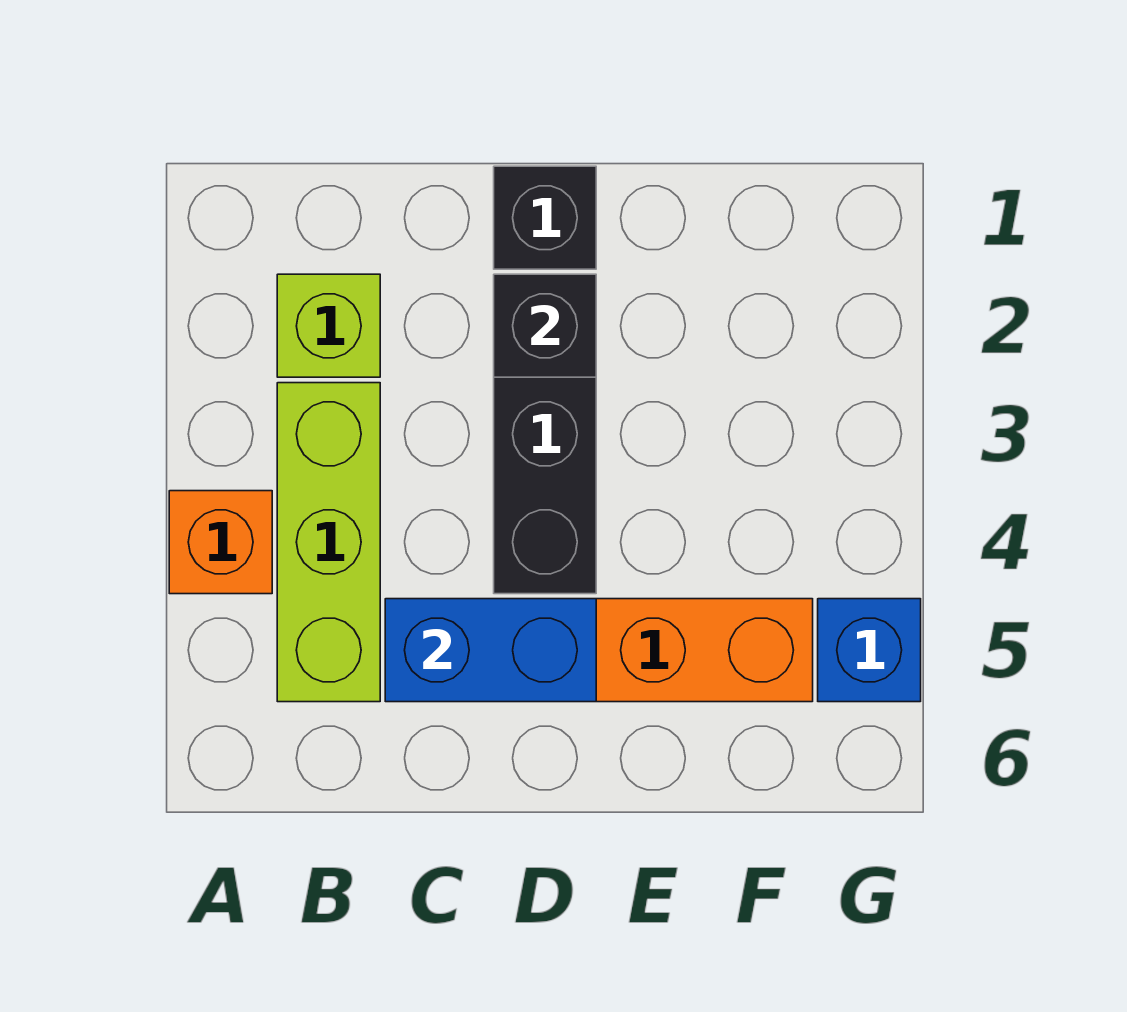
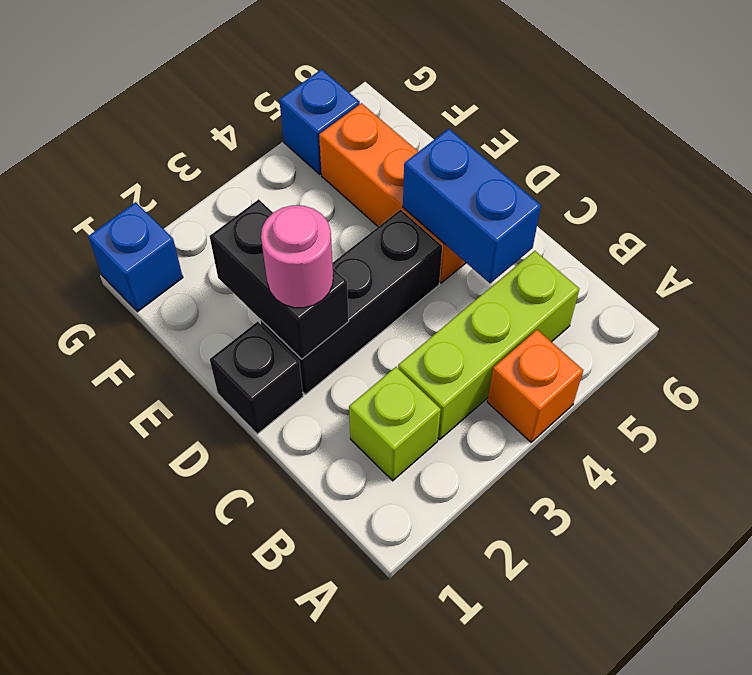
black brick D2 level 2 -> black brick D2:E2 level 2
none -> pink round brick D2 level 3
none -> blue brick G1 level 1

